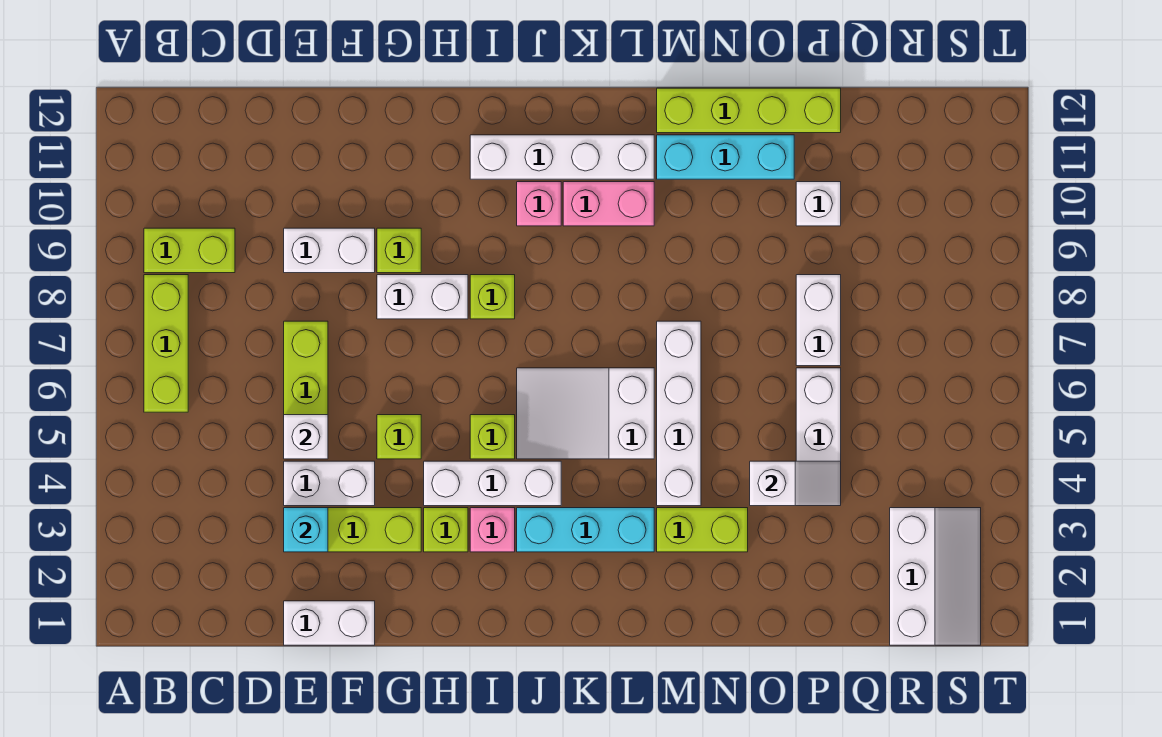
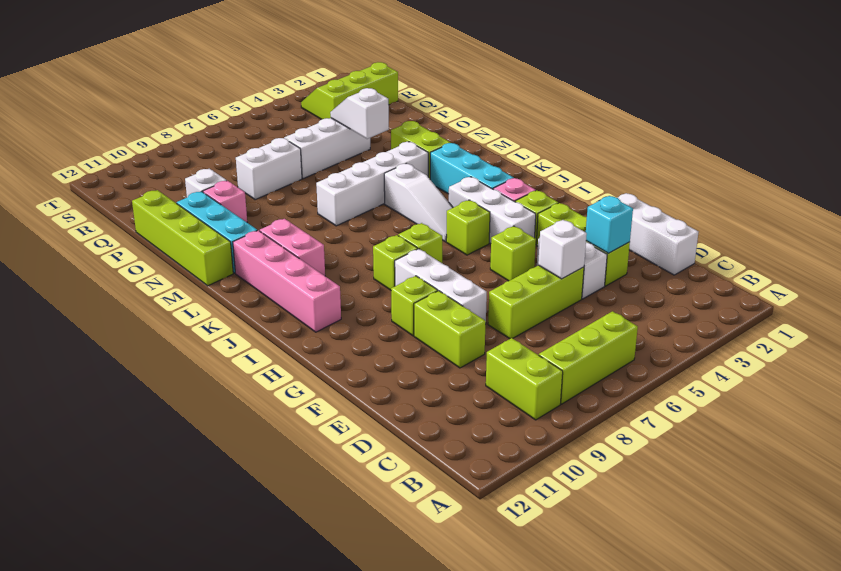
white brick E1:F1 level 1 -> white brick D1:F1 level 1
white brick E9:F9 level 1 -> lime brick E9:F9 level 1
white brick G8:H8 level 1 -> white brick F8:H8 level 1
none -> lime brick I7 level 1
white brick I11:L11 level 1 -> pink brick I11:L11 level 1
white slope J5:L6 level 1 top L -> white slope J5:L5 level 1 top L
pink brick J10 level 1 -> pink brick O10 level 1
white slope R1:S3 level 1 top R -> lime slope R1:S3 level 1 top R

